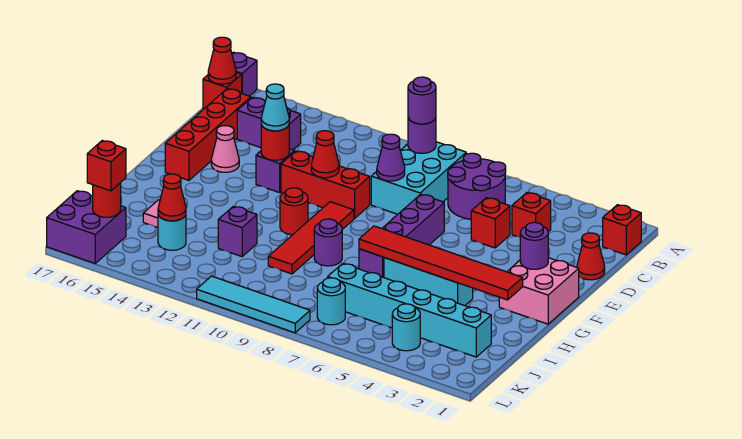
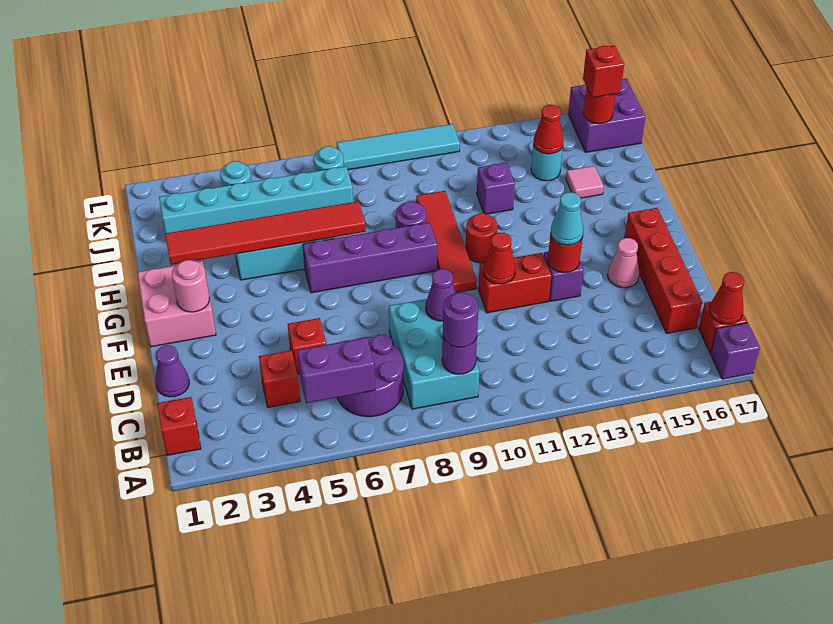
purple brick C14:C15 level 1 -> purple brick B5:B6 level 2
red cone D1 level 1 -> purple cone D1 level 1
purple brick E7:H7 level 1 -> purple brick G6:G9 level 1
red brick E10:E12 level 1 -> red brick E11:E12 level 1
purple round brick F2 level 2 -> pink round brick F2 level 2

